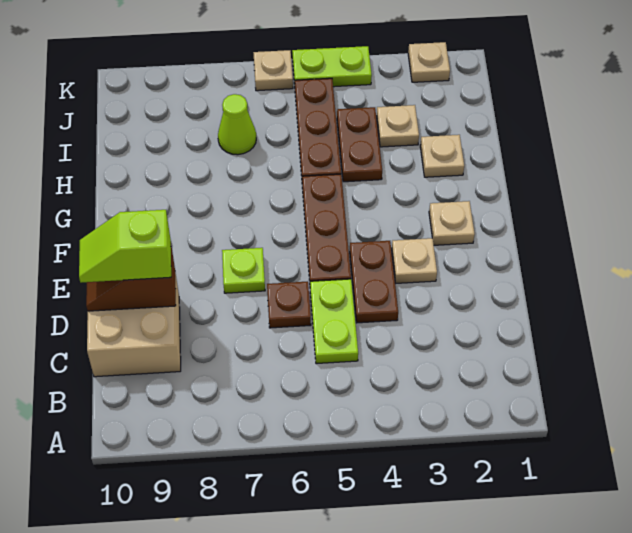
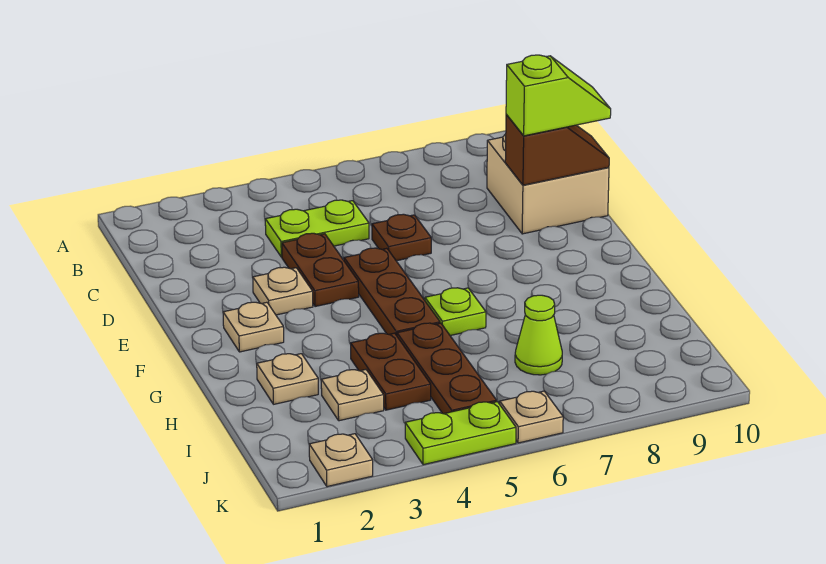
lime plate C5:D5 level 1 -> lime plate C4:C5 level 1
lime plate E7 level 1 -> lime plate G6 level 1

